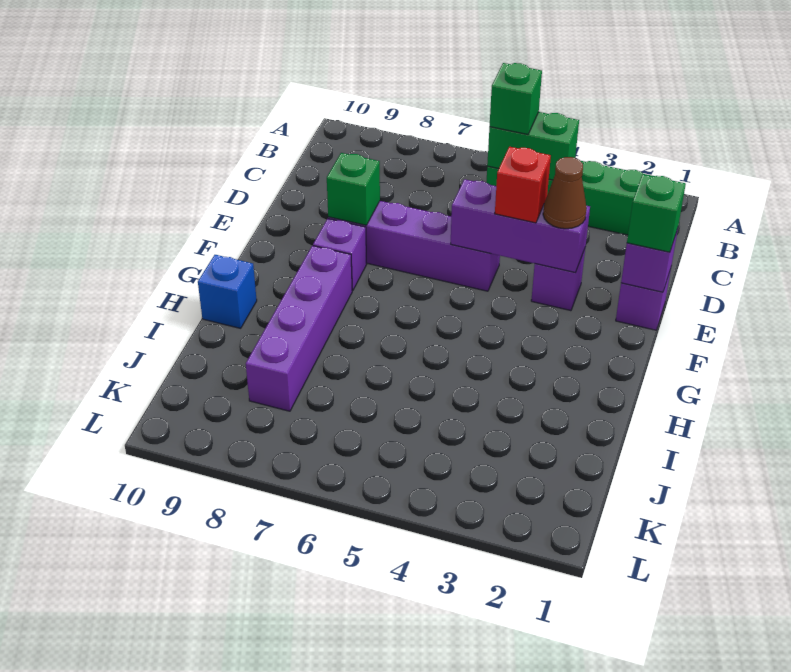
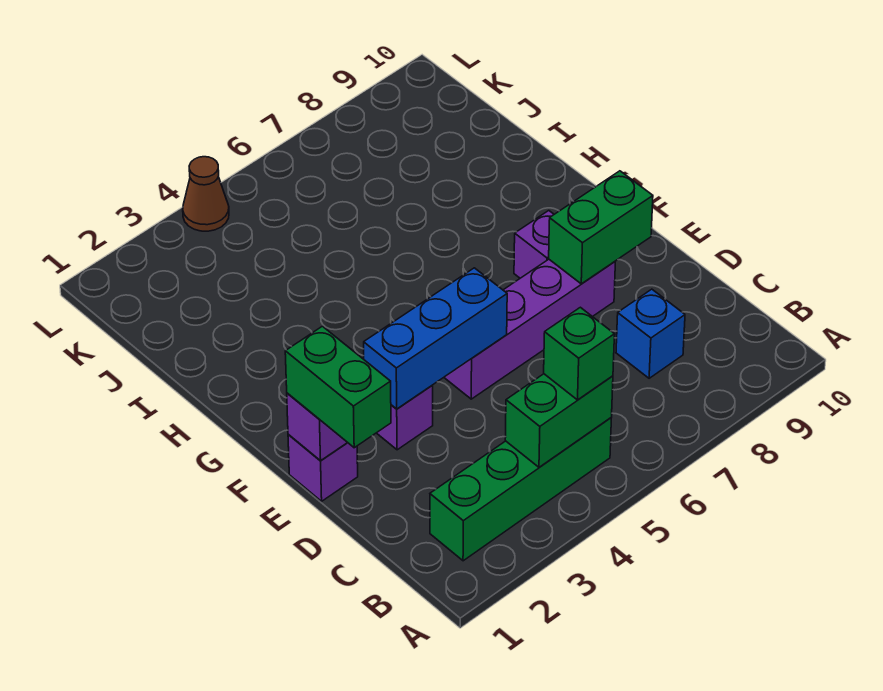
green brick E1 level 3 -> green brick D1:E1 level 3
purple brick E3:E5 level 2 -> blue brick E3:E5 level 2
brown cone E3 level 3 -> brown cone L4 level 1
red brick E4 level 3 -> none
green brick E8 level 2 -> green brick E8:E9 level 2
purple brick G8:J8 level 1 -> none
blue brick H10 level 1 -> blue brick C8 level 1

